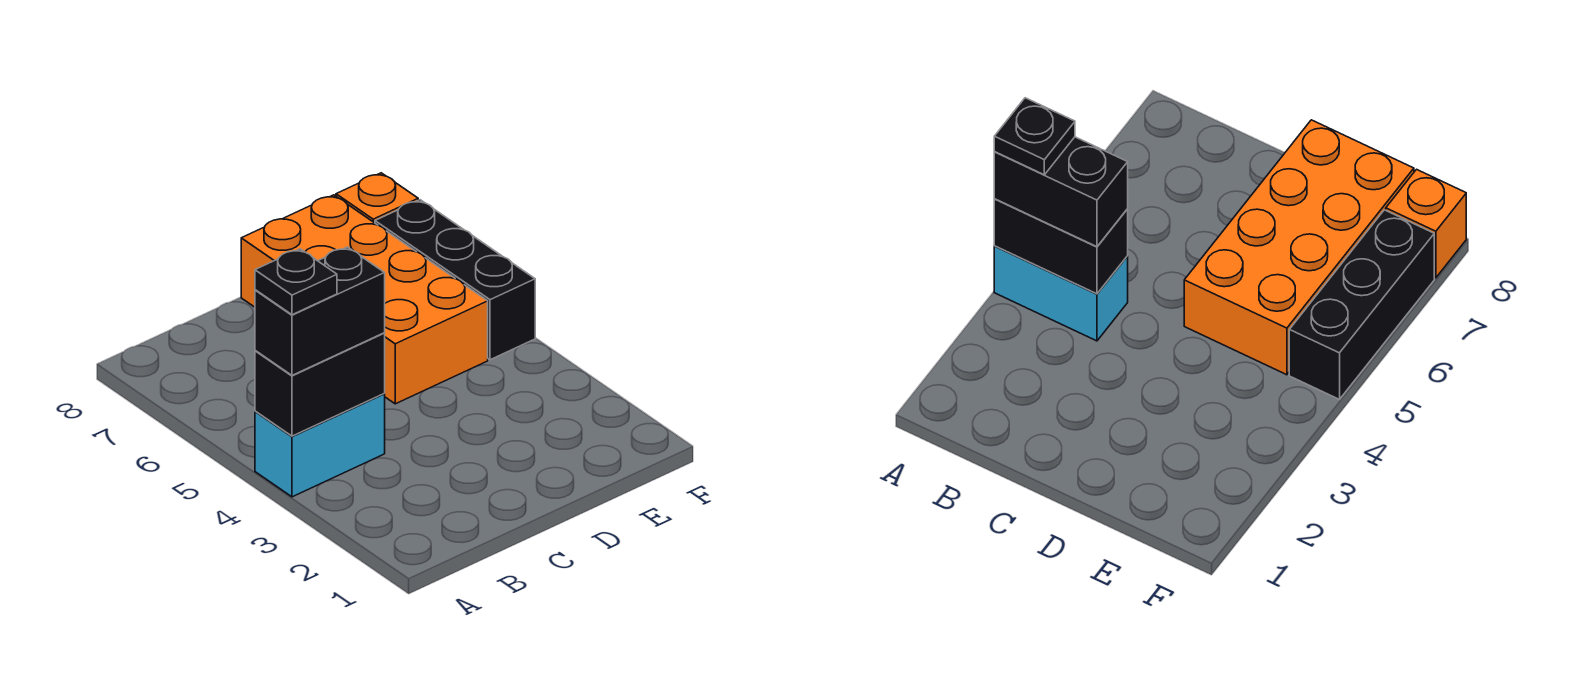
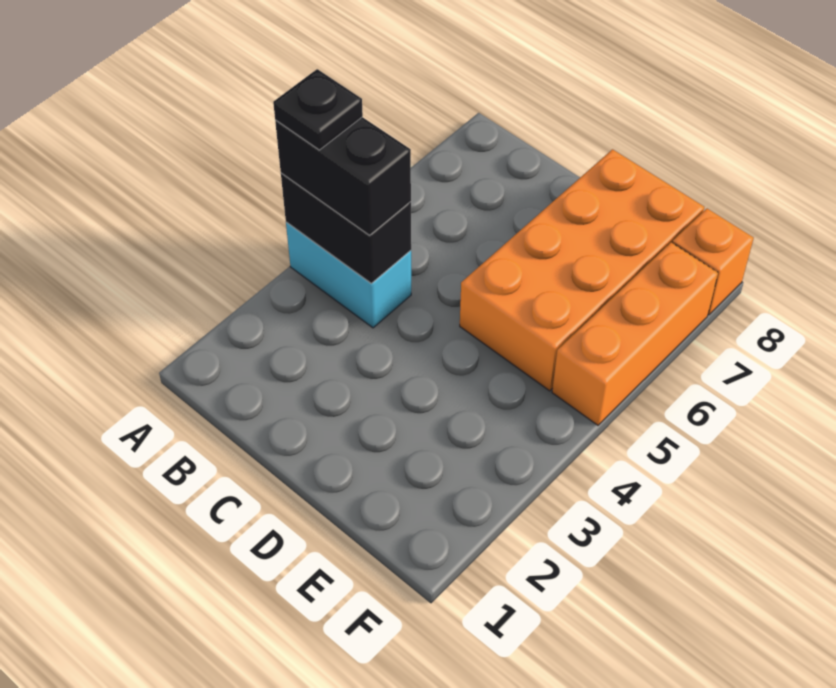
black brick F5:F7 level 1 -> orange brick F5:F7 level 1

